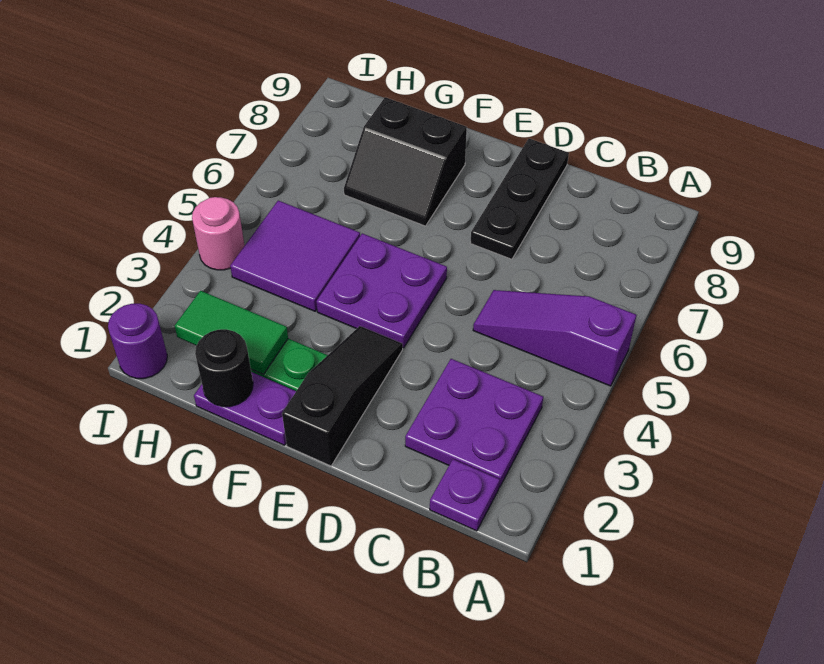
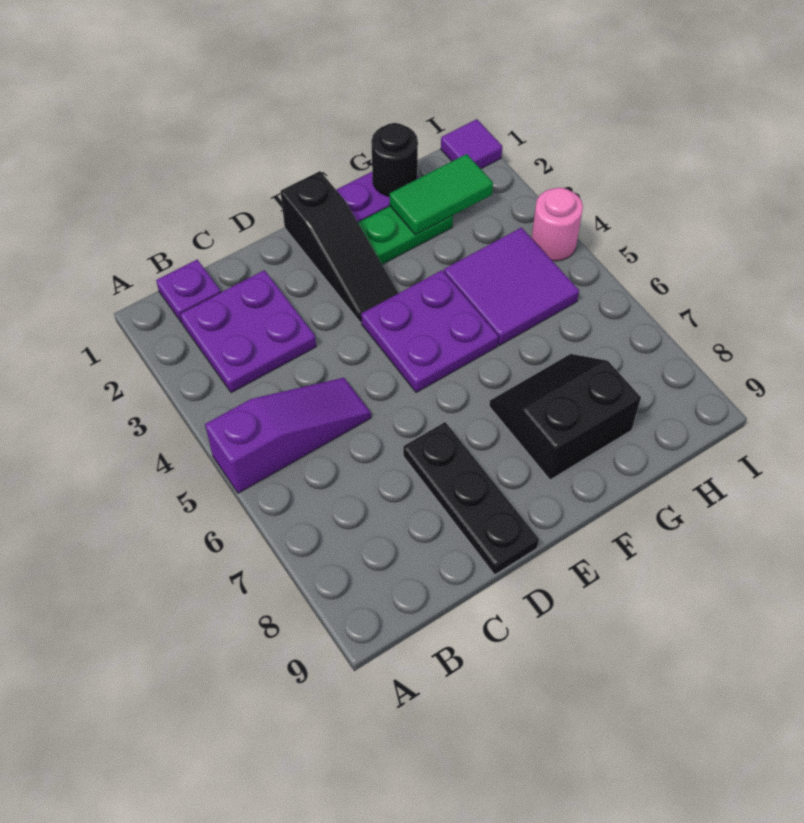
purple round brick I1 level 1 -> purple tile I1 level 1

